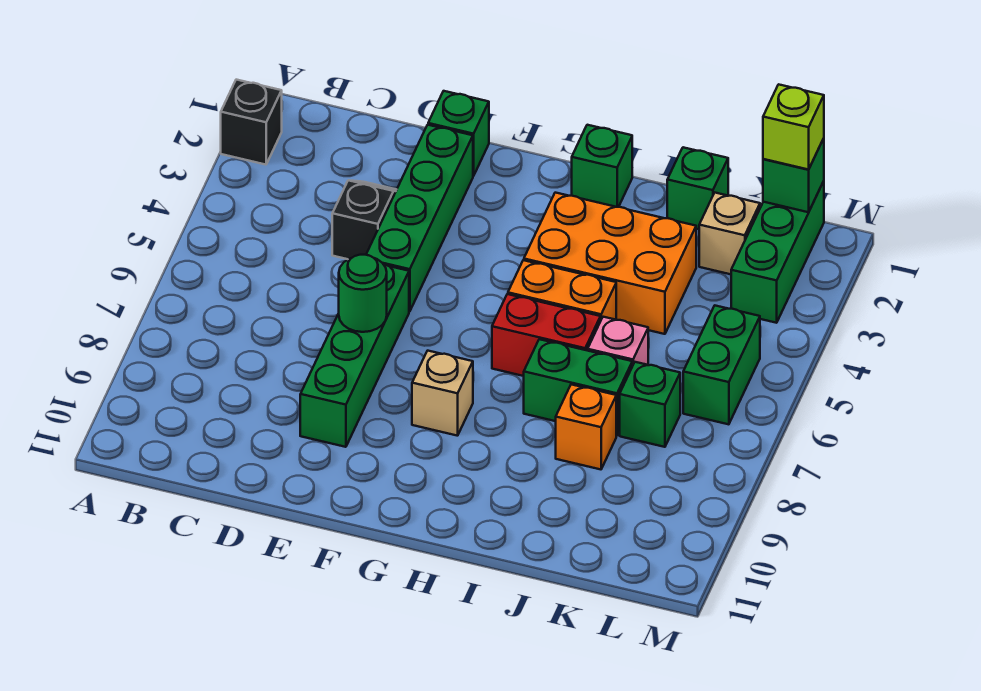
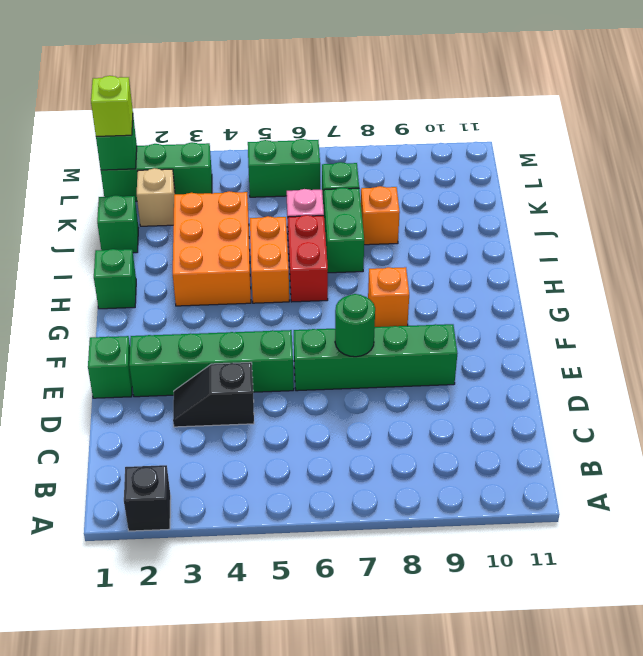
tan brick G8 level 1 -> orange brick G8 level 1

